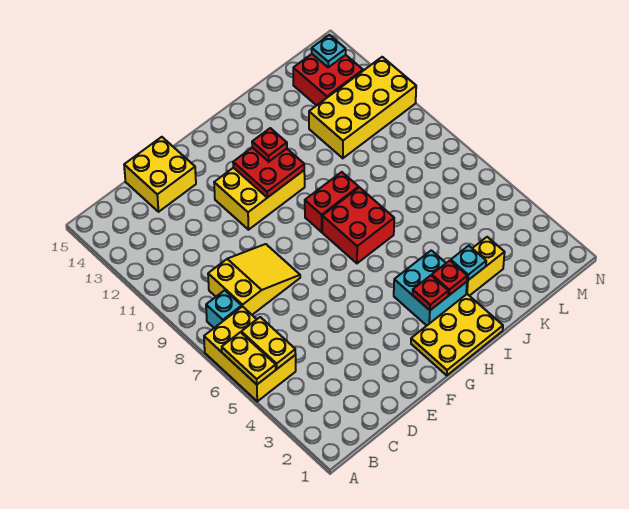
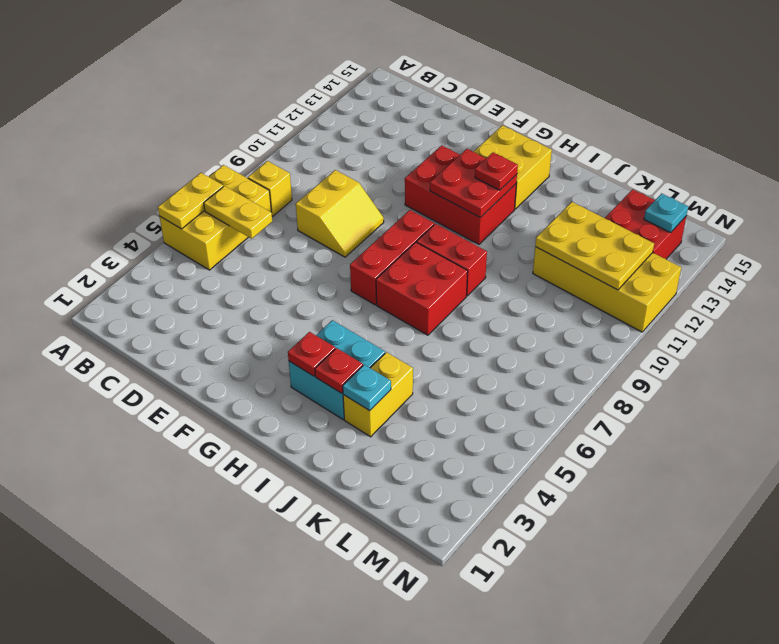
yellow plate B5:B6 level 2 -> yellow plate B6:C6 level 2
cyan brick B8 level 1 -> yellow brick B8 level 1
yellow slope C8:E9 level 1 top C -> yellow slope D8:E9 level 1 top D
yellow brick D14:E15 level 1 -> yellow brick G13:H14 level 1
yellow brick F11:H12 level 1 -> red brick F11:H12 level 1
yellow plate G1:I2 level 1 -> yellow plate K11:M12 level 2
none -> red brick G7:G9 level 1
yellow brick J3:K3 level 1 -> yellow brick J3:J4 level 1

